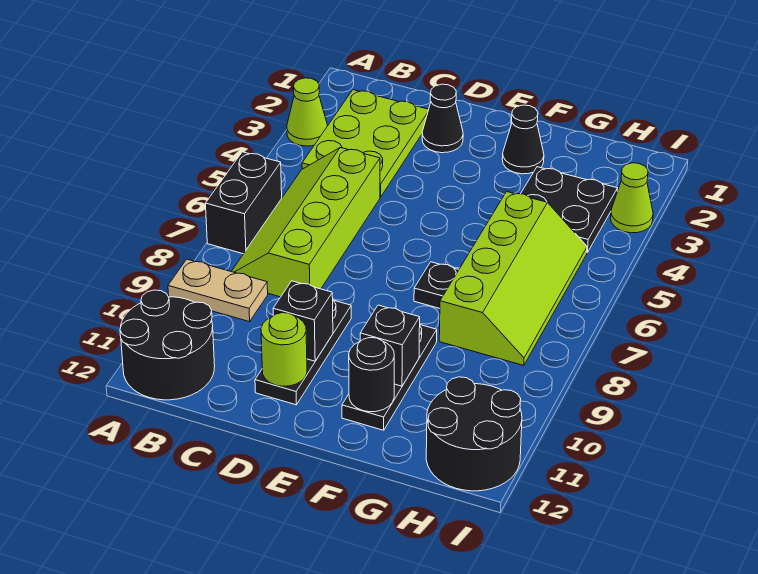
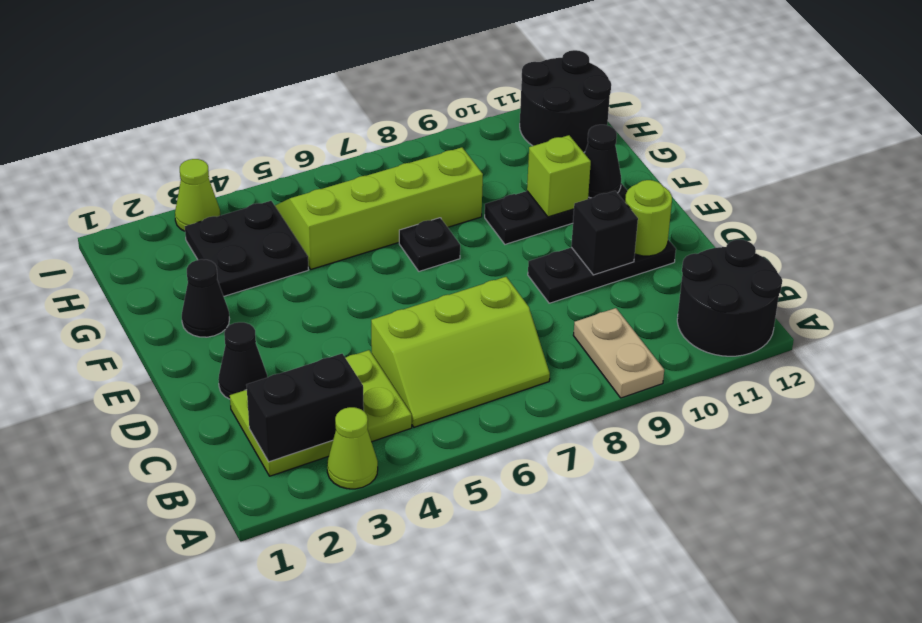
black brick A6:A7 level 1 -> black brick B2:B3 level 2
lime slope B5:C8 level 1 top C -> lime slope B5:C7 level 1 top C
black brick F10 level 2 -> lime brick F10 level 2
black round brick F11 level 2 -> black cone F11 level 2

